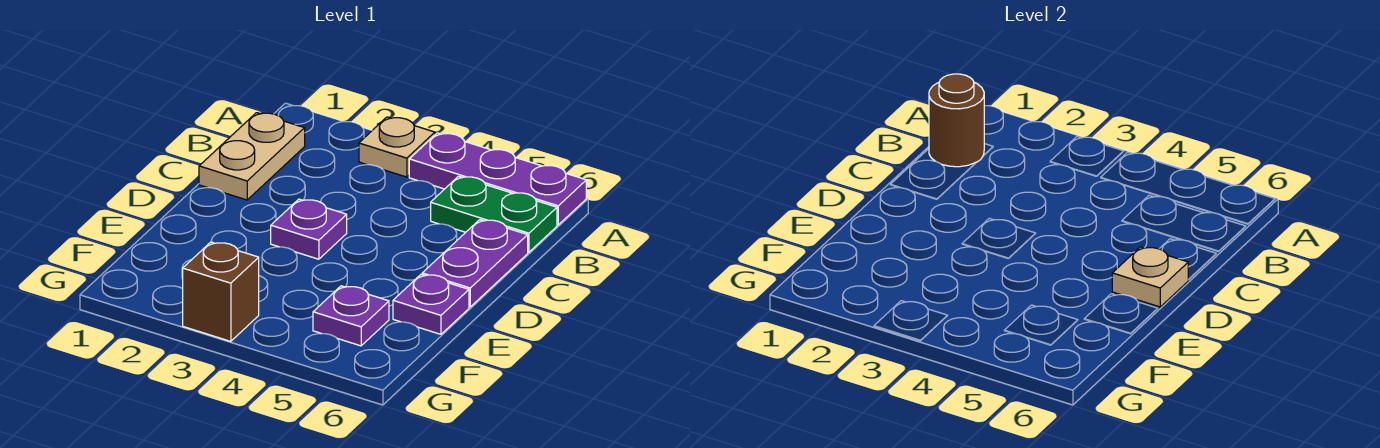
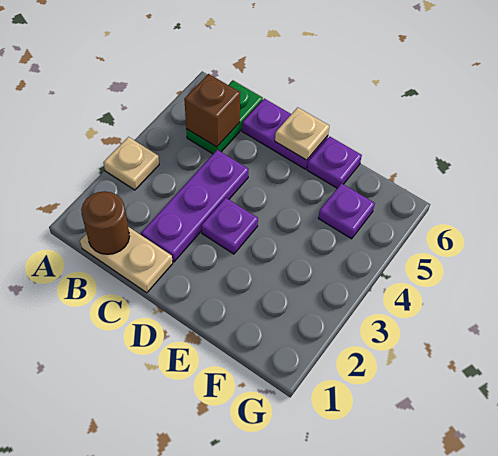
purple plate A4:A6 level 1 -> purple plate C2:C4 level 1
brown brick G3 level 1 -> brown brick B5 level 2

